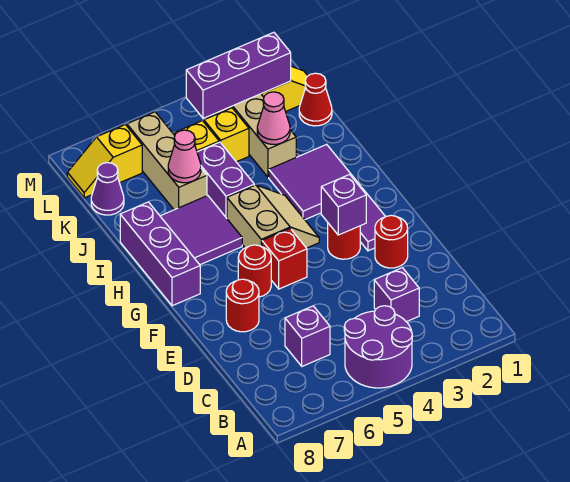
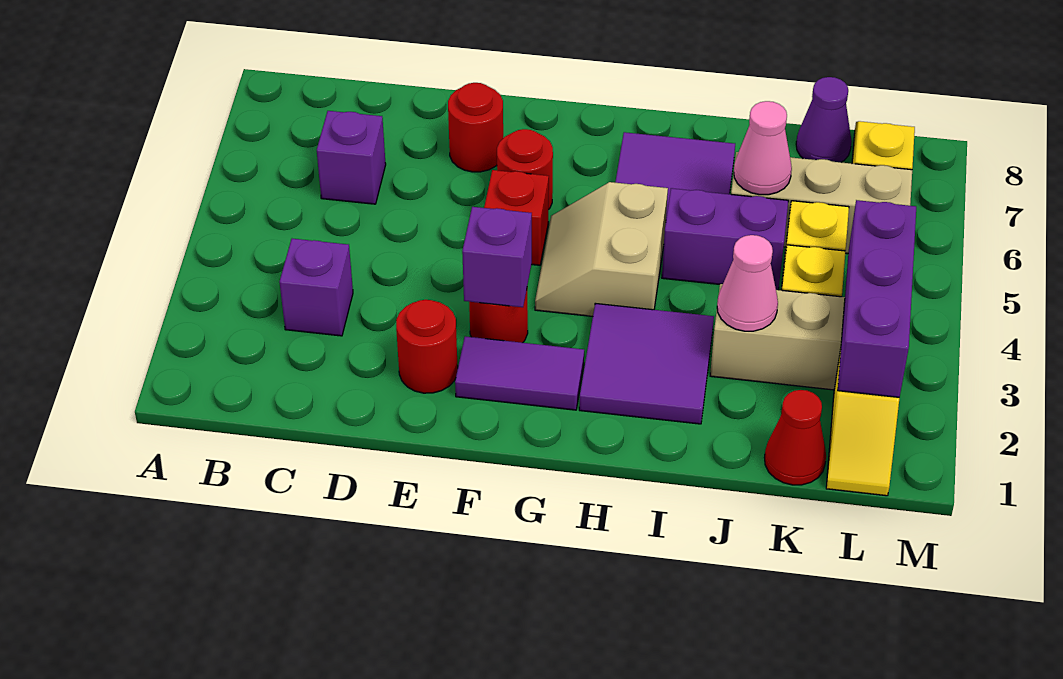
purple round brick A4:B5 level 1 -> none
tan slope G4:H5 level 1 top 5 -> tan slope G4:H5 level 1 top H
purple brick G8:I8 level 1 -> none

